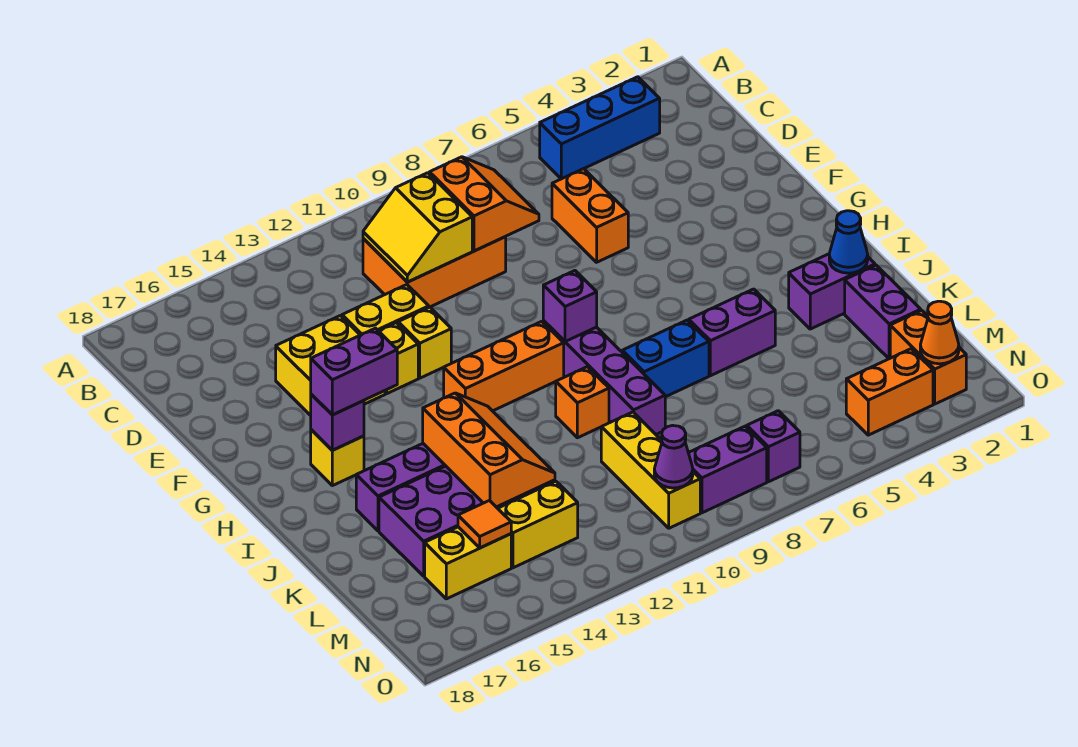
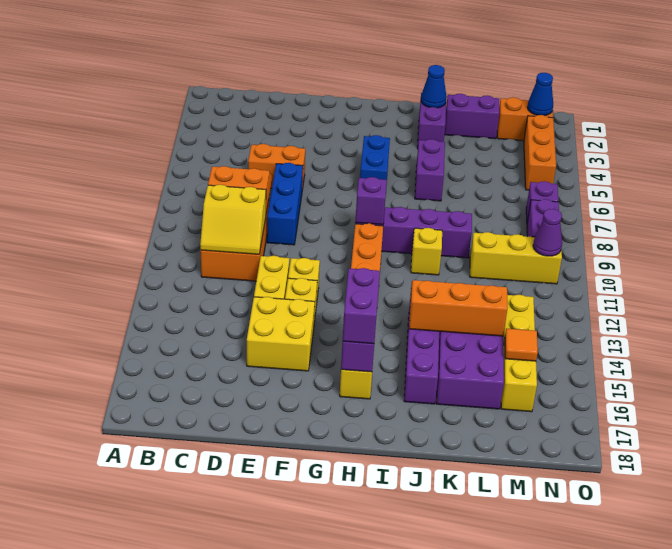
blue brick B3:B5 level 1 -> blue brick E7:E9 level 1
blue brick J7:J8 level 1 -> blue brick H5:H6 level 1
orange brick J10 level 1 -> yellow brick J10 level 1
orange cone N2 level 2 -> blue cone N2 level 2
orange brick N3:N4 level 1 -> orange brick N3:N5 level 1

